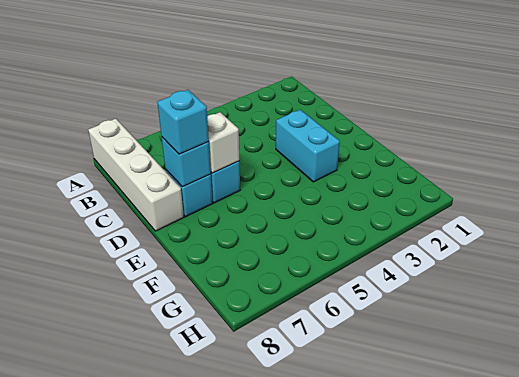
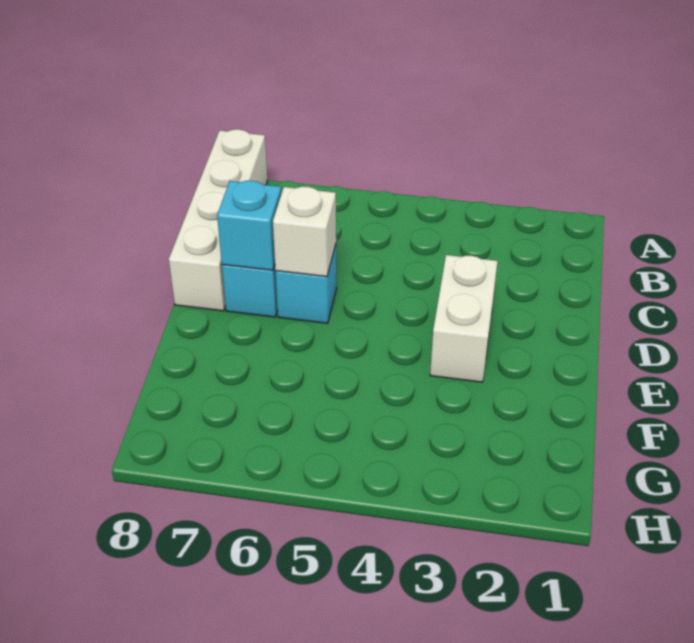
cyan brick D3:E3 level 1 -> white brick D3:E3 level 1
cyan brick D7 level 3 -> none

